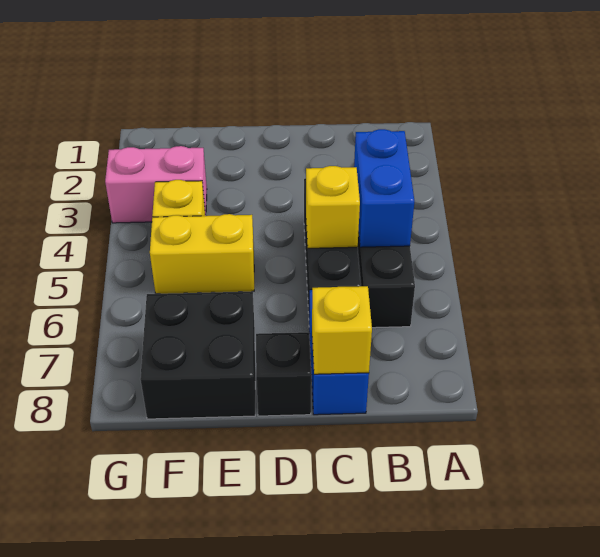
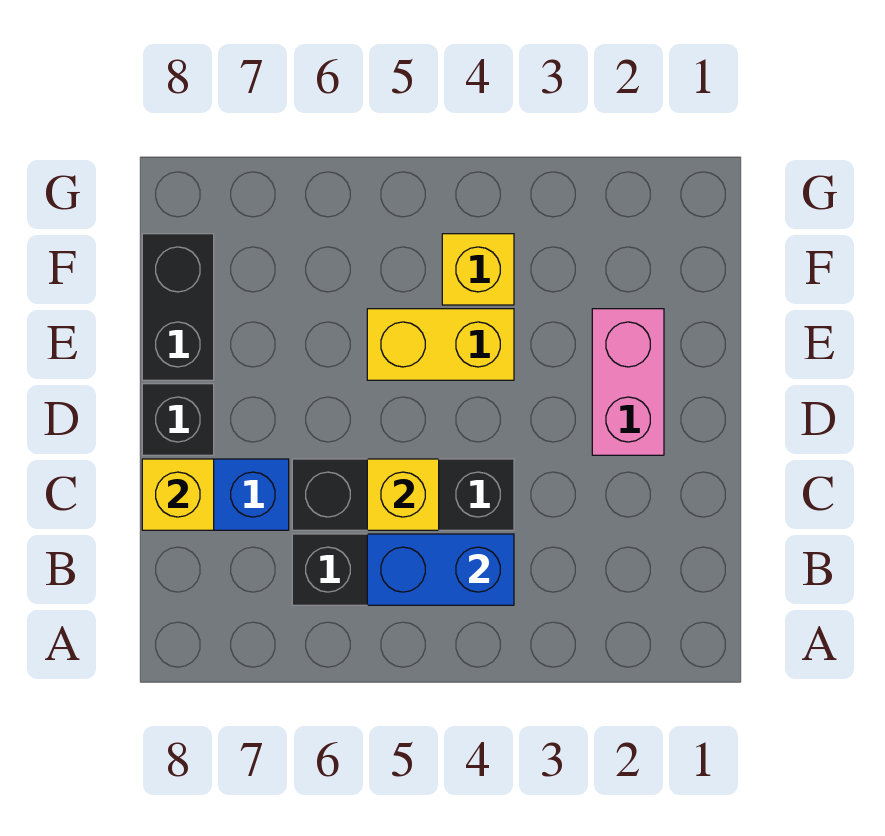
yellow brick E5:F5 level 1 -> yellow brick E4:E5 level 1
black brick E7:F8 level 1 -> black brick E8:F8 level 1
pink brick F3:G3 level 1 -> pink brick D2:E2 level 1

